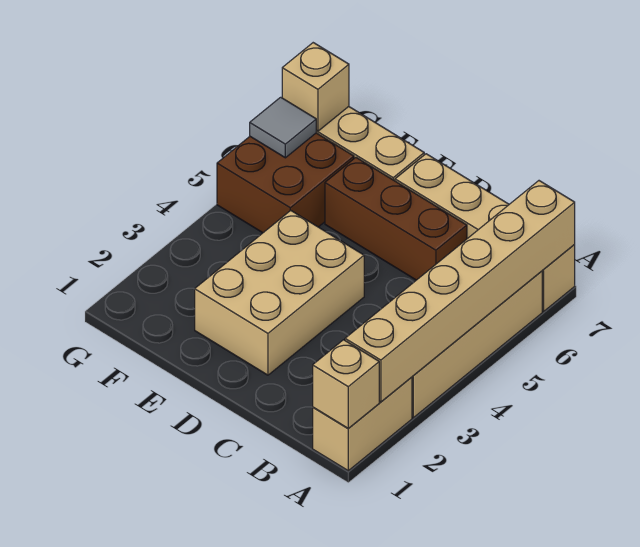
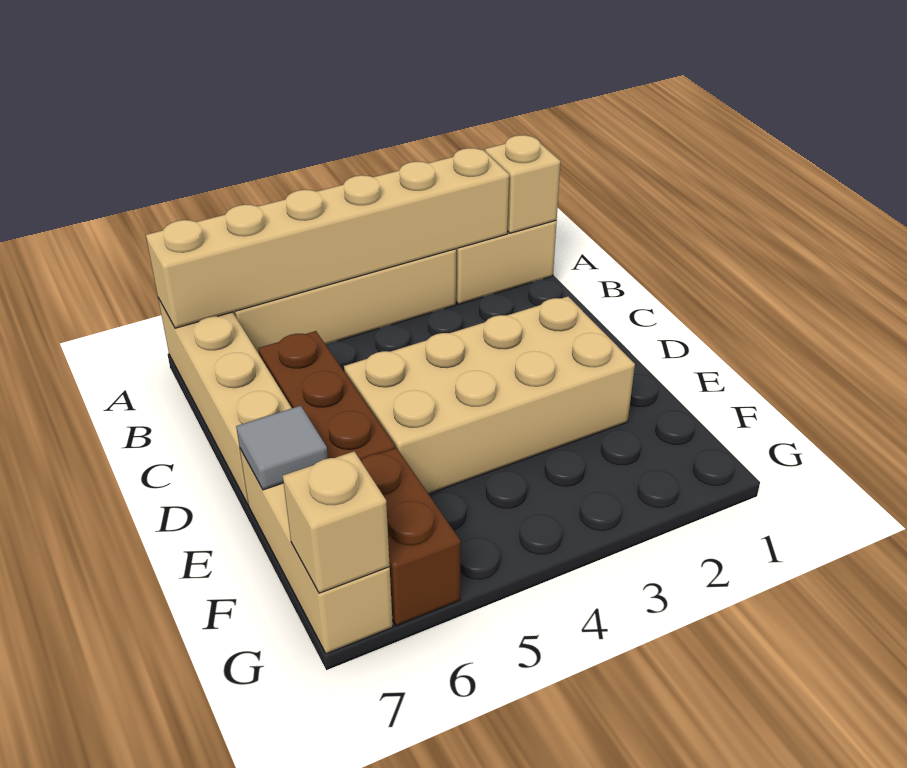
tan brick D2:E4 level 1 -> tan brick D2:E5 level 1
brown brick F5:G6 level 1 -> brown brick F6:G6 level 1
grey tile G6 level 2 -> grey tile E7 level 2

